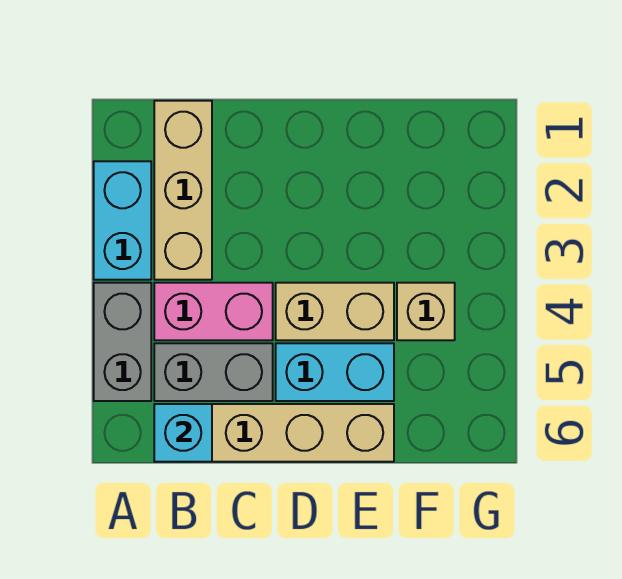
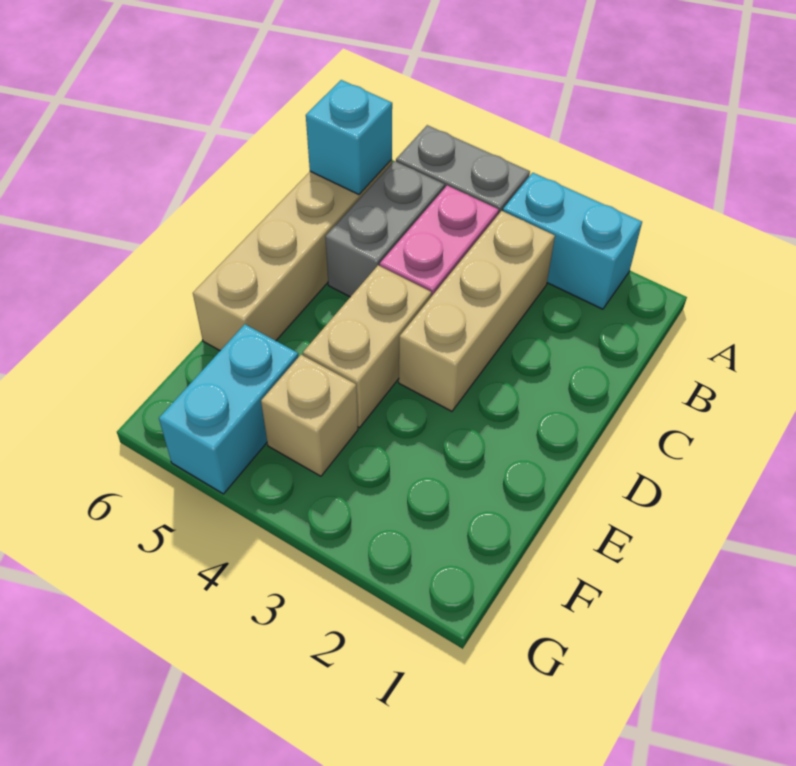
tan brick B1:B3 level 1 -> tan brick B3:D3 level 1
cyan brick D5:E5 level 1 -> cyan brick F5:G5 level 1

